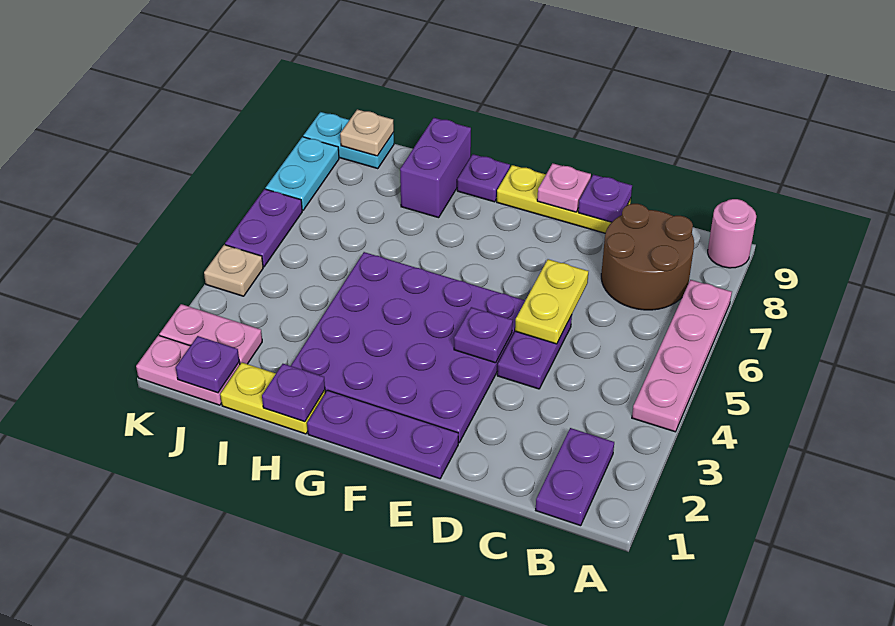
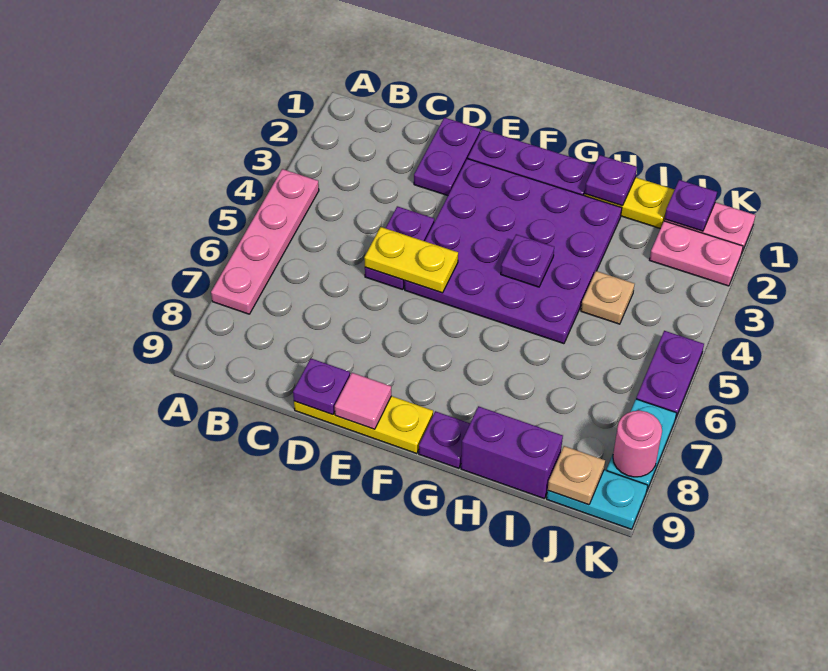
pink round brick A9 level 1 -> pink round brick K8 level 2
purple plate B1:B2 level 1 -> purple plate D1:D2 level 1
brown round brick B7:C8 level 1 -> none
yellow plate D5:D6 level 2 -> yellow plate D5:E5 level 2
purple plate E4 level 2 -> purple plate G4 level 2
pink plate E9 level 2 -> pink tile E9 level 2
purple brick H8:H9 level 1 -> purple brick H9:I9 level 1
tan plate K4 level 1 -> tan plate I4 level 1

